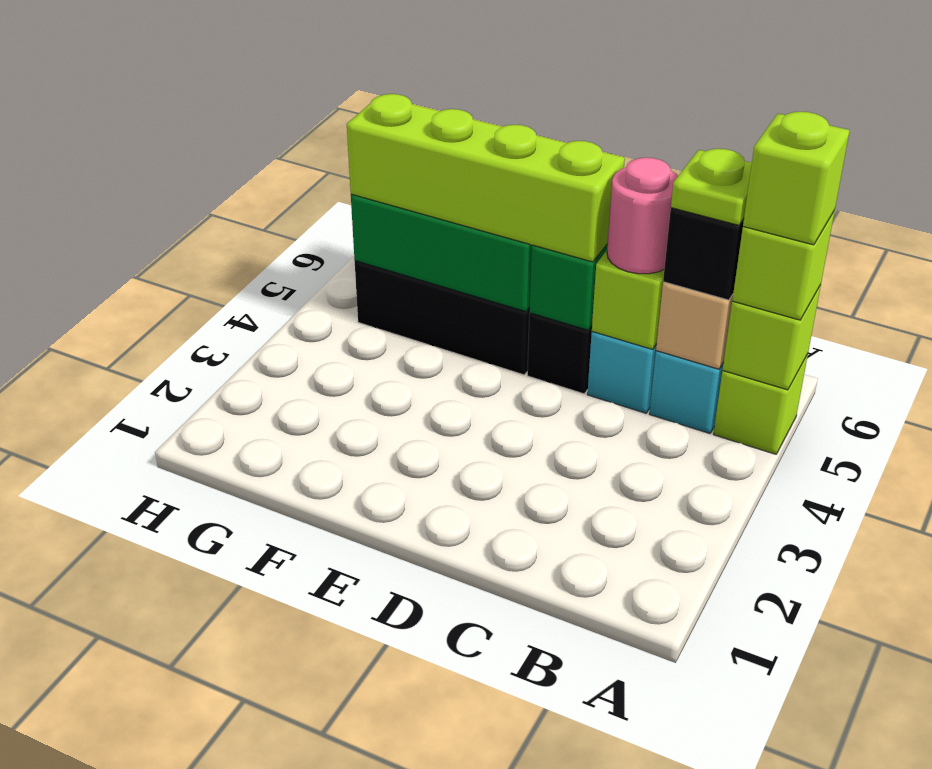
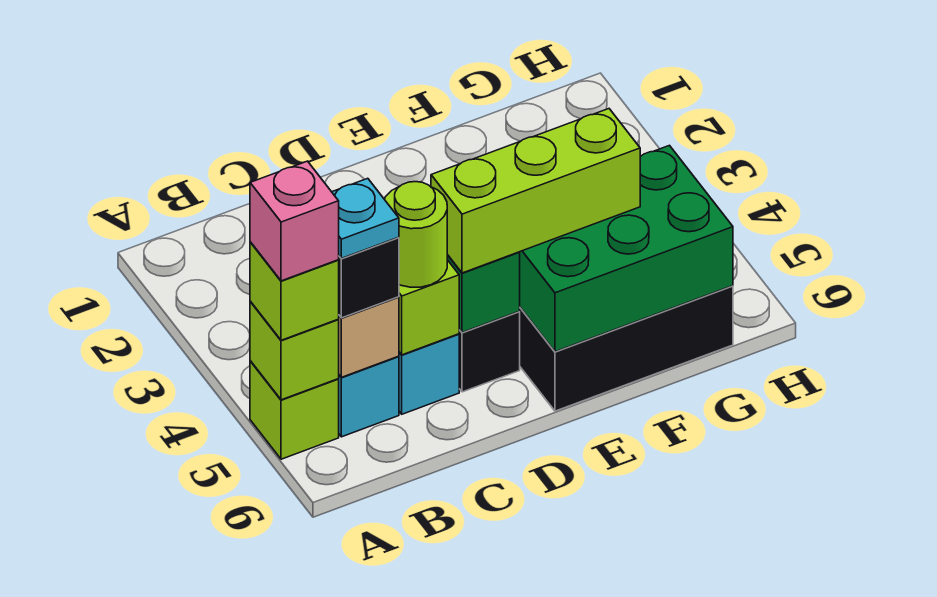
lime brick A5 level 4 -> pink brick A5 level 4
lime plate B5 level 4 -> cyan plate B5 level 4
pink round brick C5 level 3 -> lime round brick C5 level 3
lime brick D5:G5 level 3 -> lime brick D5:F5 level 3

